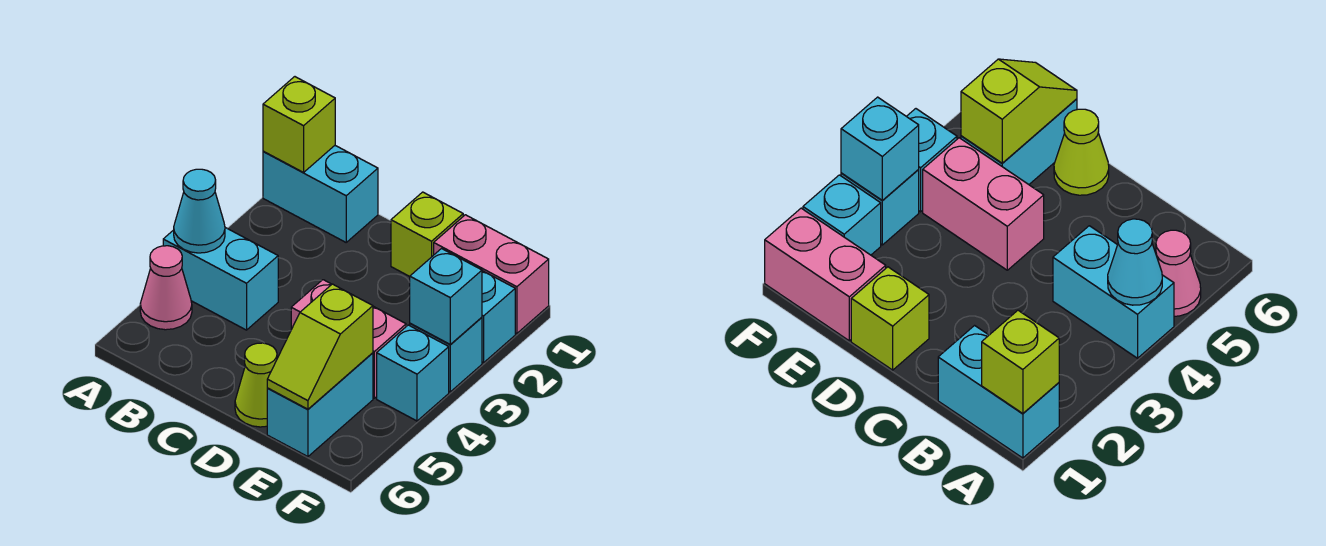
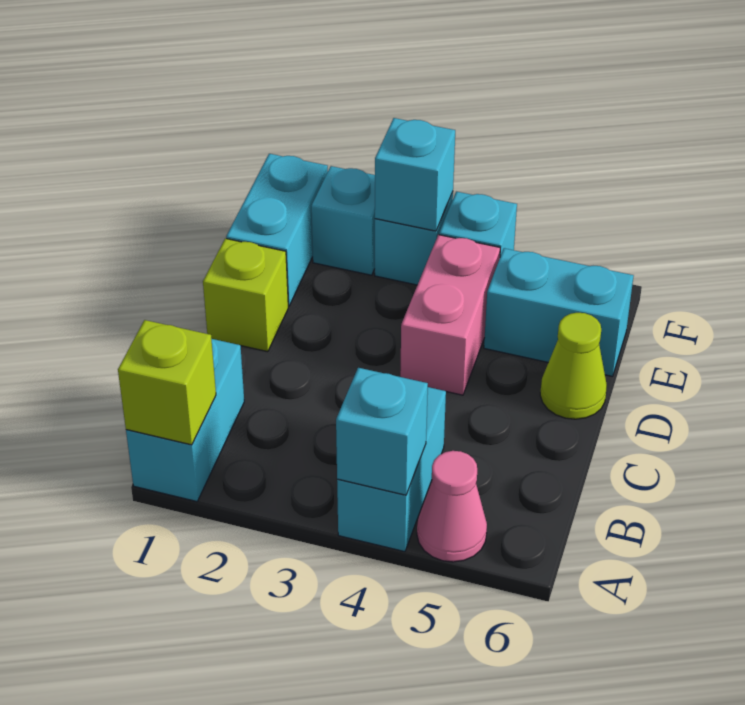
cyan cone A4 level 2 -> cyan brick A4 level 2
pink brick E1:F1 level 1 -> cyan brick E1:F1 level 1
lime slope E5:E6 level 2 top 5 -> none

